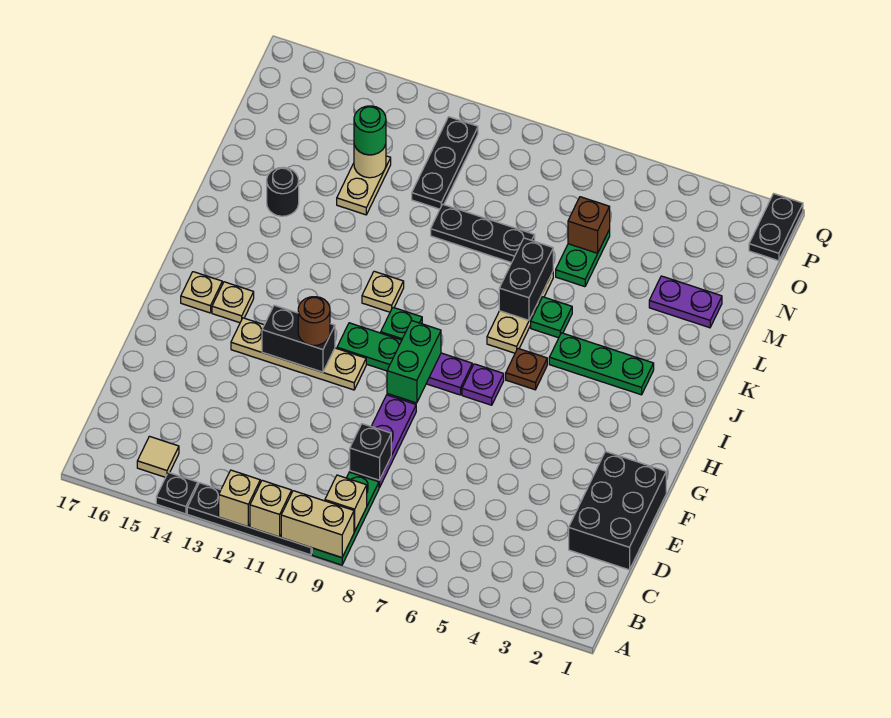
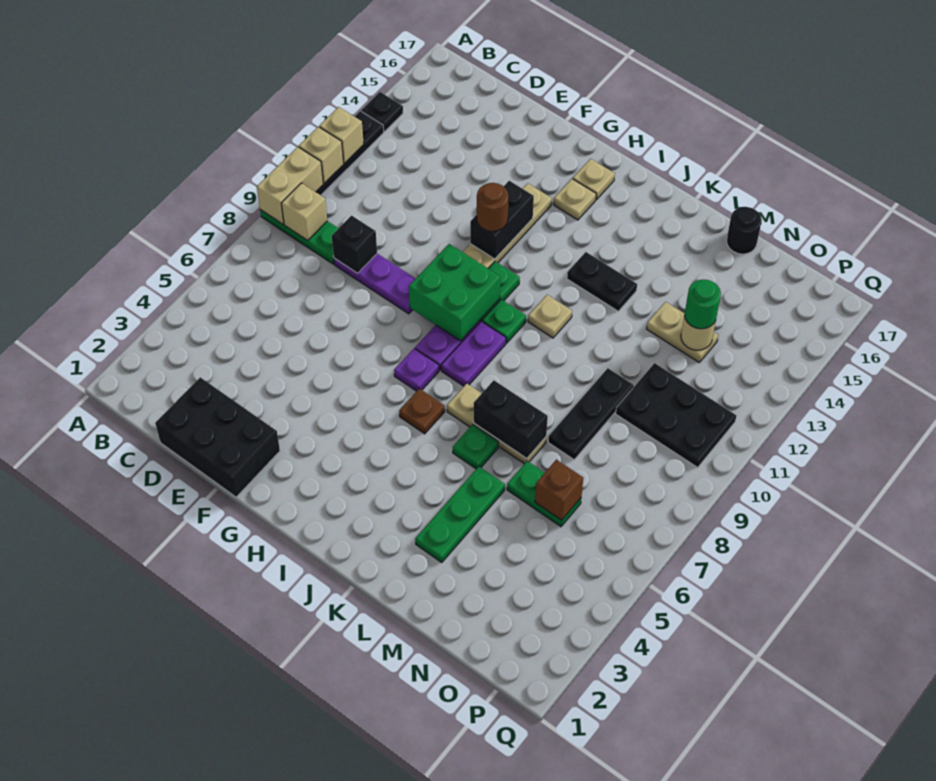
tan tile B15 level 1 -> none
green brick G9:H9 level 2 -> green brick G9:H10 level 2
green plate J3:J5 level 1 -> green plate L3:L5 level 1
black round brick L15 level 1 -> black round brick M17 level 1
purple plate M2:M3 level 1 -> purple plate I8:I9 level 1
black plate N11:P11 level 1 -> black plate N10:P11 level 1
black plate P1:Q1 level 1 -> black plate J13:K13 level 1

